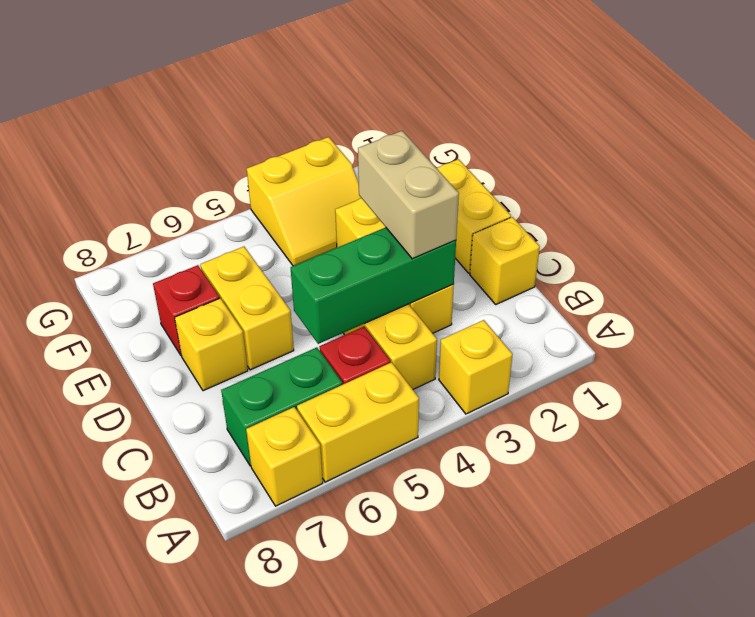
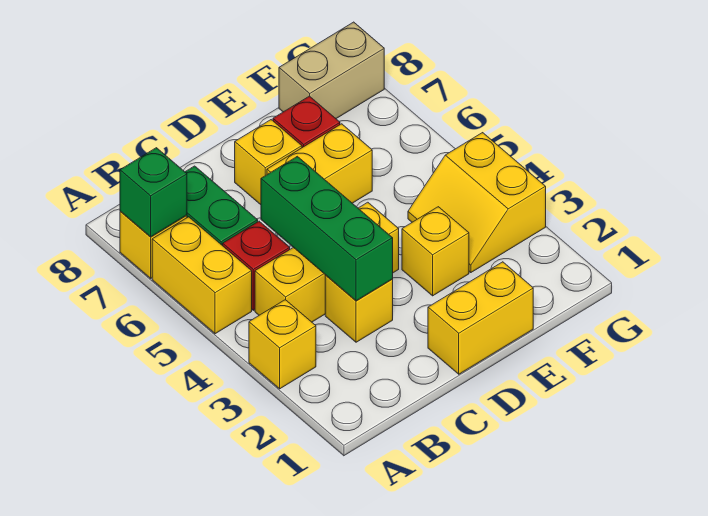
none -> green brick A7 level 2
yellow brick C1 level 1 -> none
tan brick C3:D3 level 3 -> tan brick F8:G8 level 1

